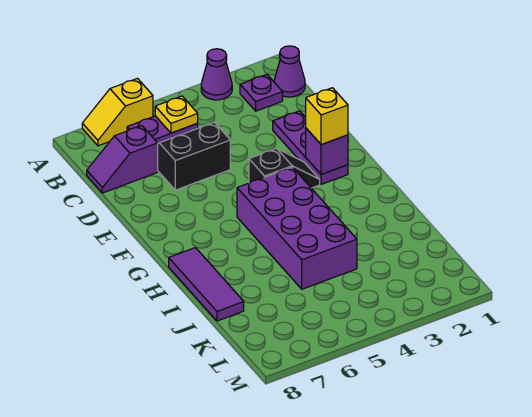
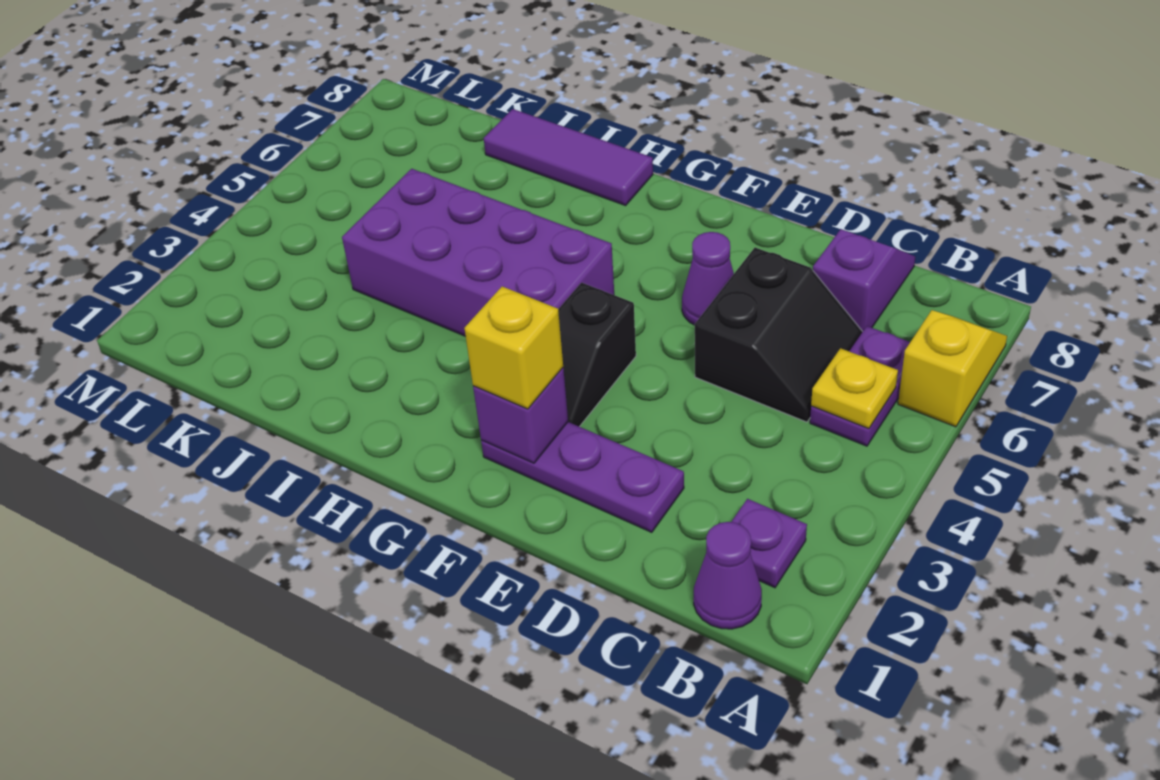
purple cone A3 level 1 -> purple cone E6 level 1

